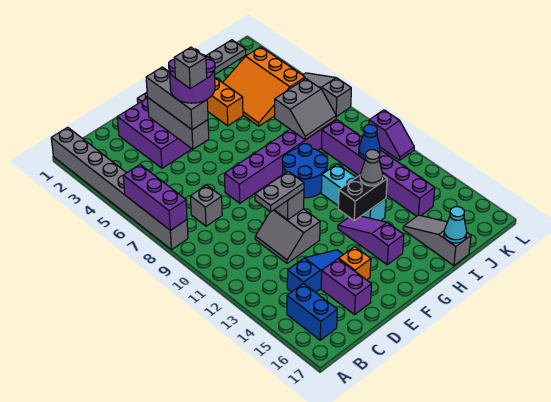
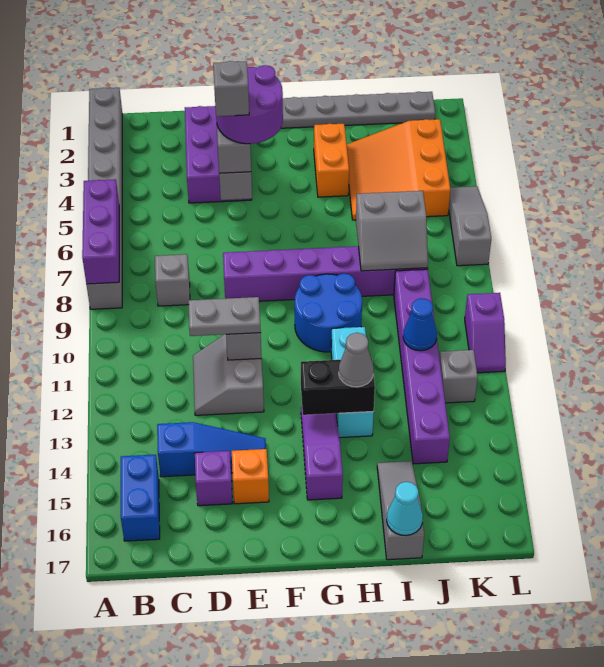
purple brick D15:D16 level 1 -> purple brick D15 level 1
none -> grey brick K12 level 1

